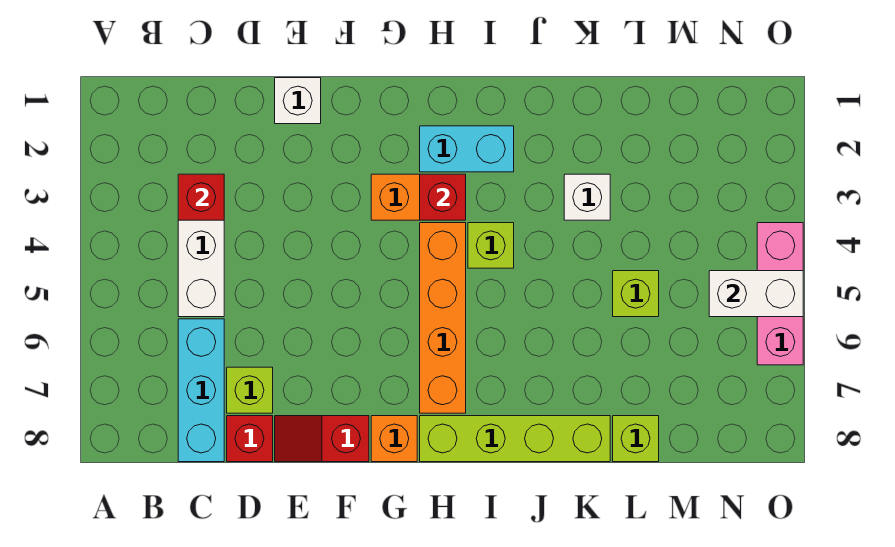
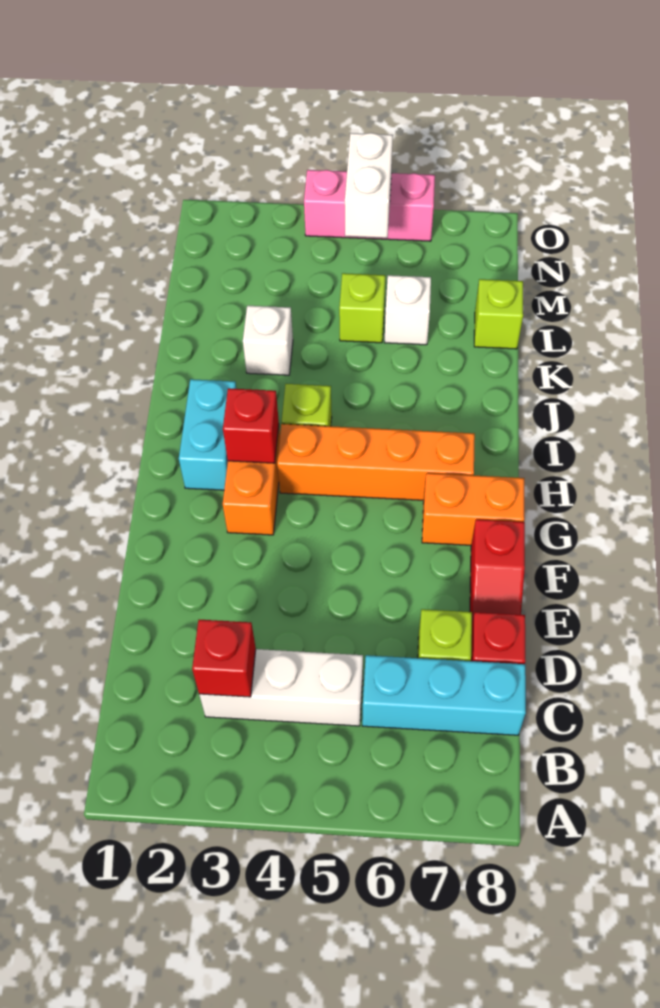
white brick E1 level 1 -> white brick L6 level 1
orange brick G8 level 1 -> orange brick G7:G8 level 1
lime brick H8:K8 level 1 -> none

